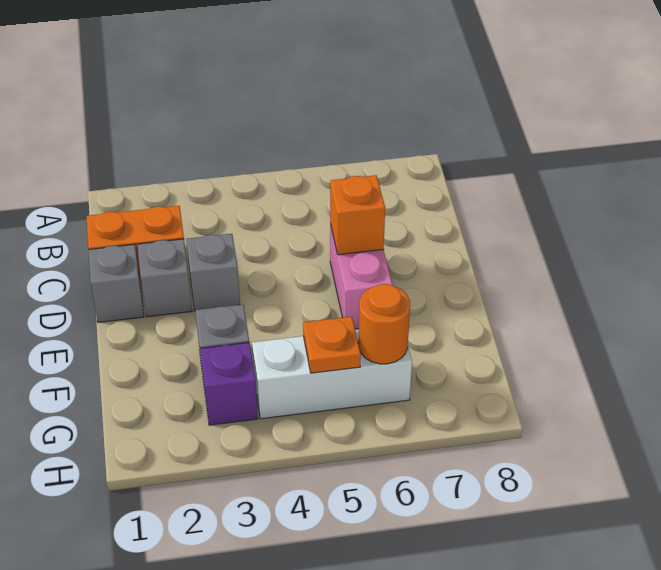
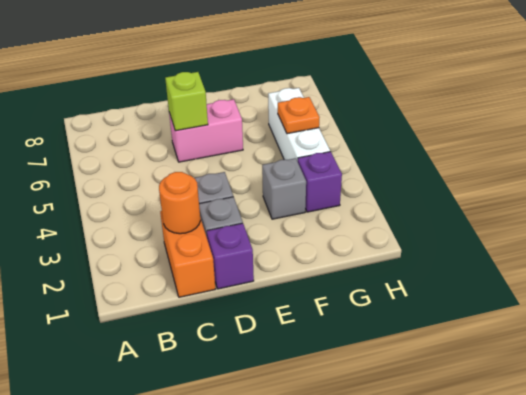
grey brick D1 level 1 -> purple brick D1 level 1
orange brick D6 level 2 -> lime brick D6 level 2
orange round brick G6 level 2 -> orange round brick C2 level 2

